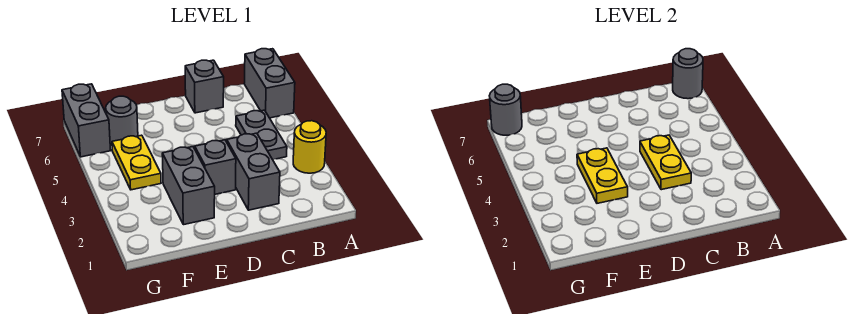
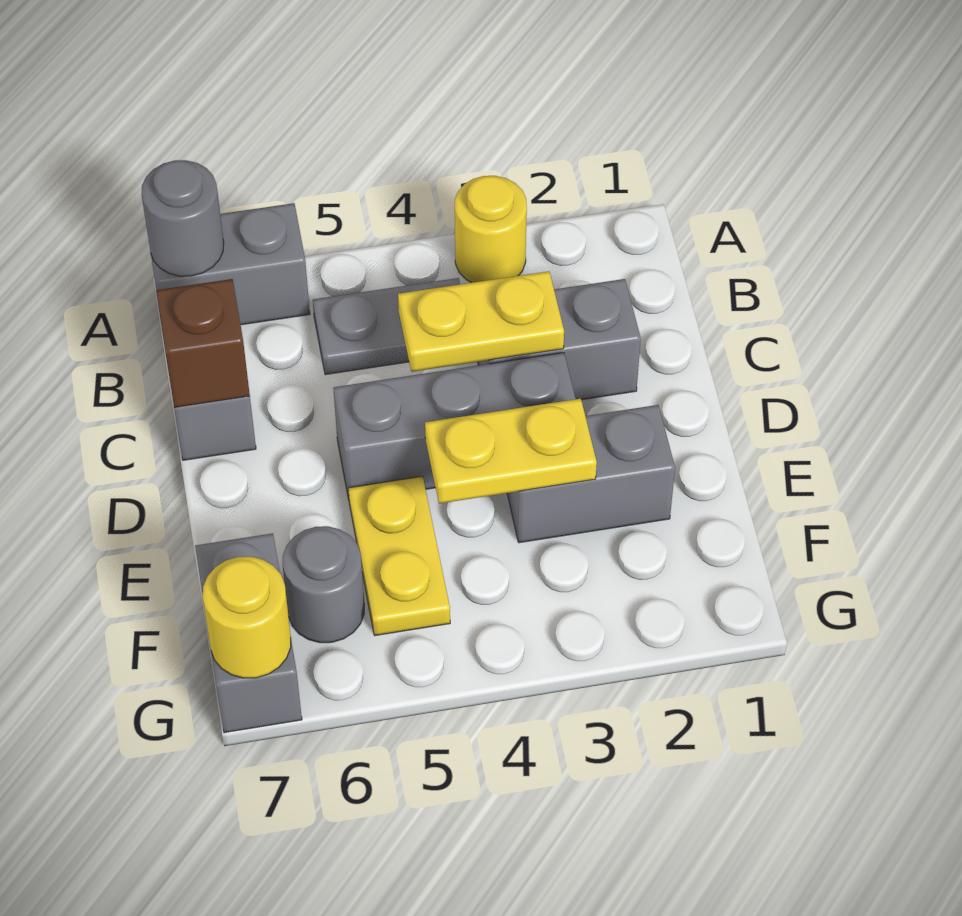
none -> brown brick C7 level 2
grey brick D3 level 1 -> grey brick D3:D5 level 1
yellow plate F4:F5 level 1 -> yellow plate E5:F5 level 1
grey brick G6:G7 level 1 -> grey brick F7:G7 level 1
grey round brick G7 level 2 -> yellow round brick G7 level 2

